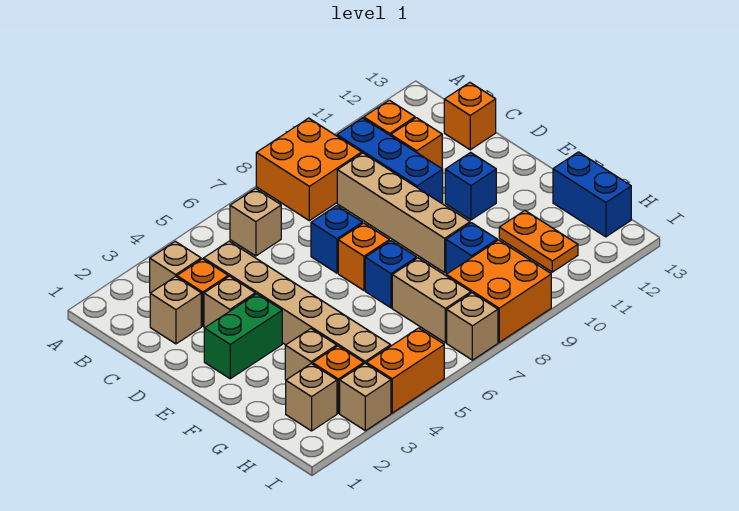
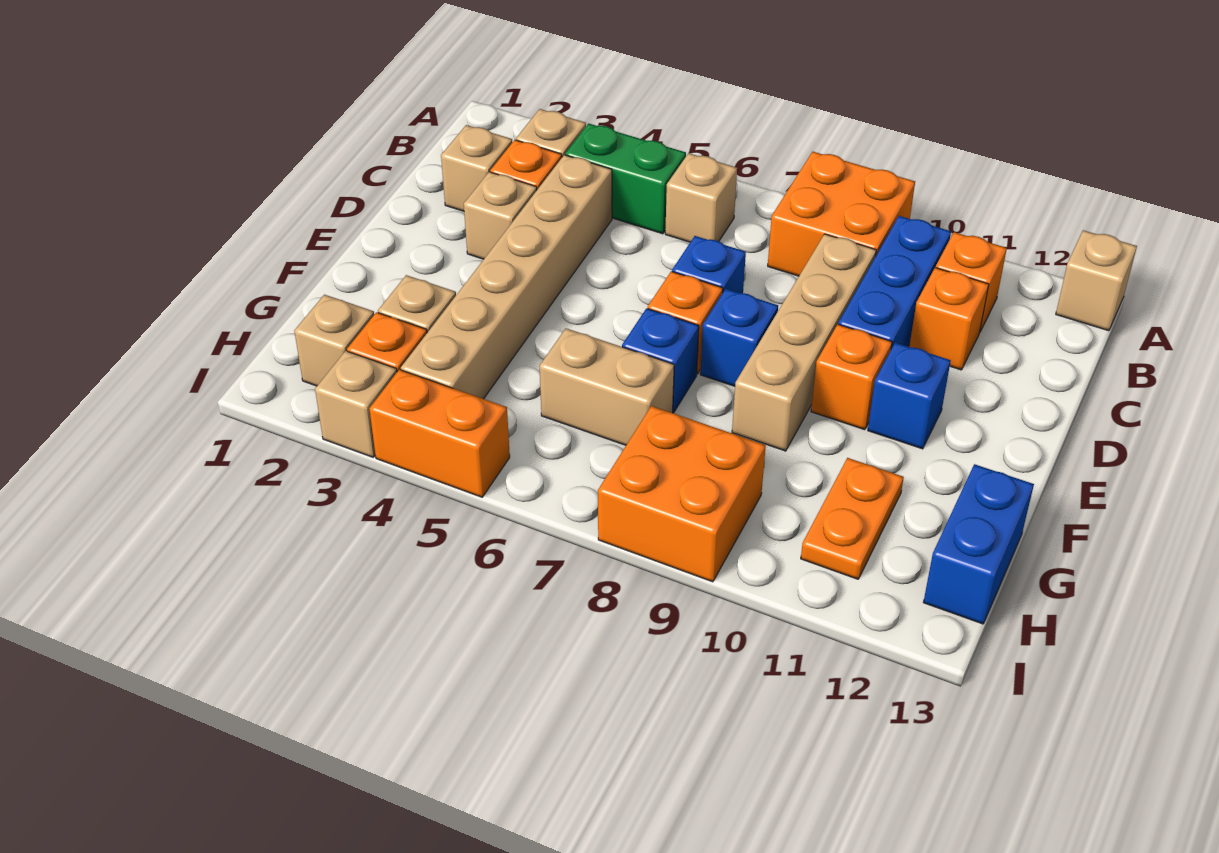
orange brick C13 level 1 -> orange brick E10 level 1
green brick E2:E3 level 1 -> green brick B4:B5 level 1
tan brick G7:H7 level 1 -> tan brick G6:G7 level 1
blue brick G9 level 1 -> blue brick E8 level 1
tan brick I7 level 1 -> tan brick A13 level 1

